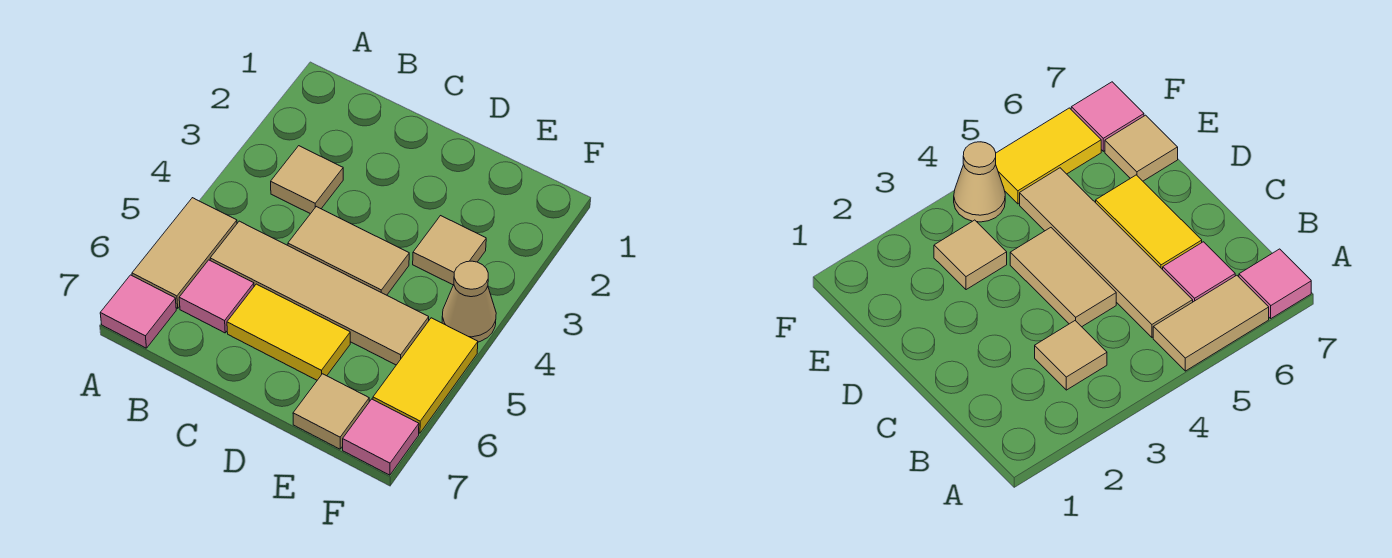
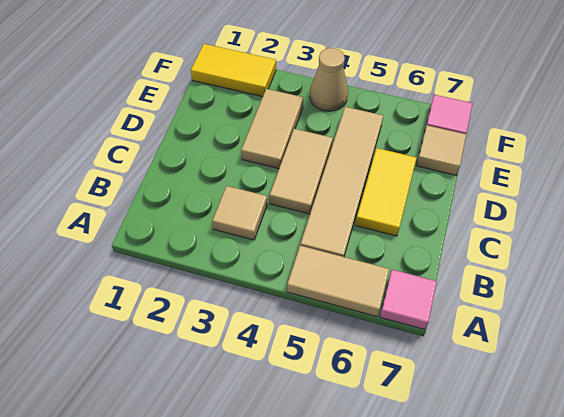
pink tile B6 level 1 -> none
tan tile E3 level 1 -> tan tile D3:E3 level 1
yellow tile F5:F6 level 1 -> yellow tile F1:F2 level 1

